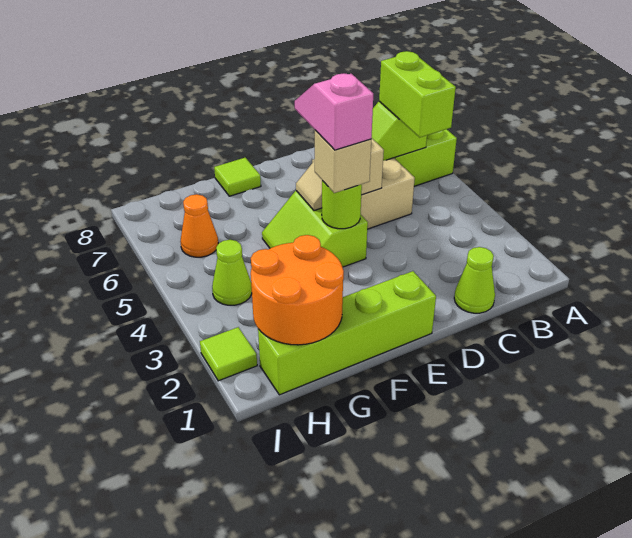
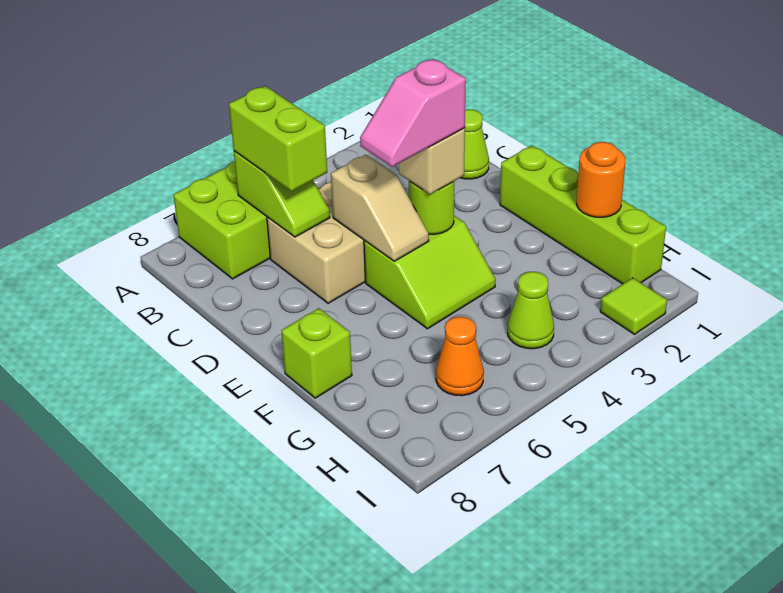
lime brick B5:B6 level 3 -> lime brick B6:C6 level 3
lime tile F8 level 1 -> lime brick F8 level 1
orange round brick G1:H2 level 2 -> orange round brick G1 level 2

